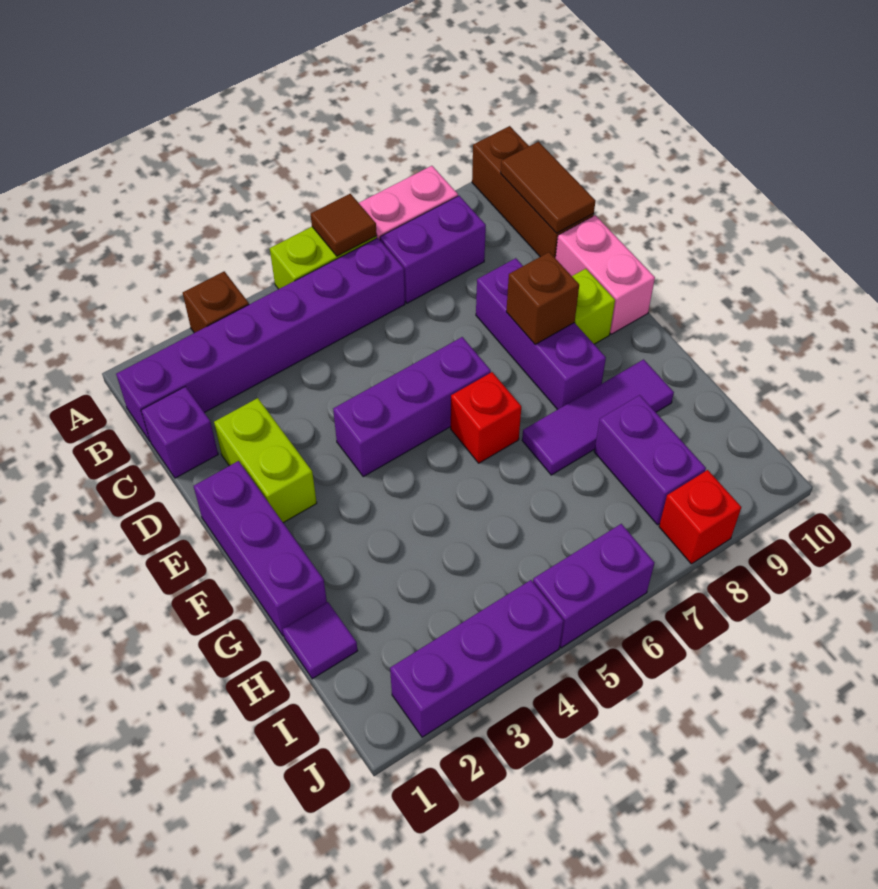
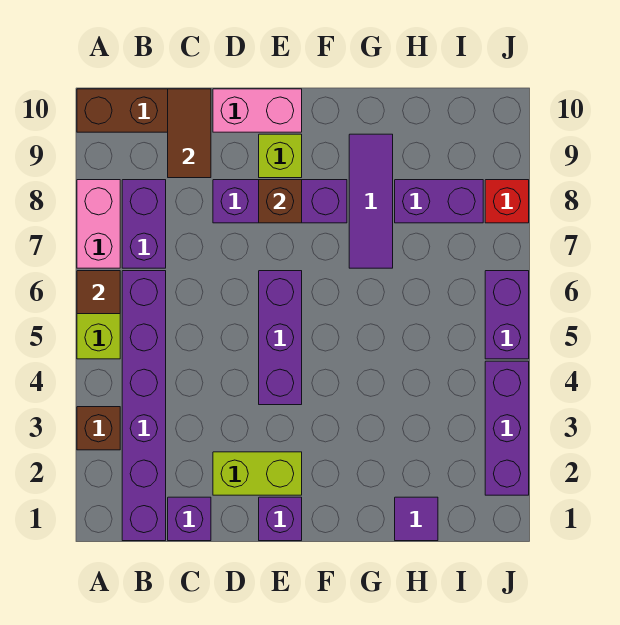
brown tile B10:C10 level 2 -> brown tile C9:C10 level 2
purple brick E1:G1 level 1 -> purple brick E1 level 1
red brick F6 level 1 -> none

